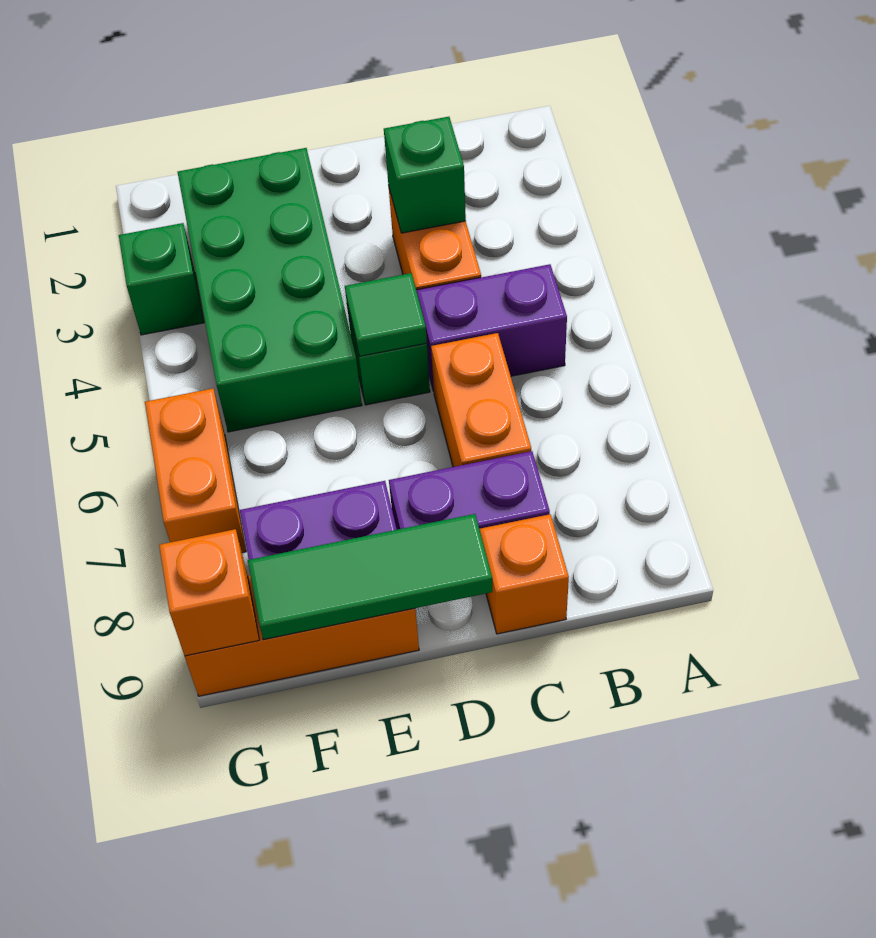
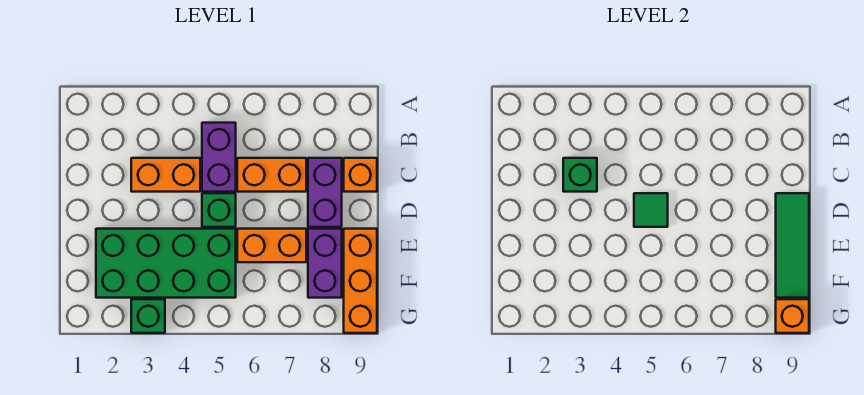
orange brick G6:G7 level 1 -> orange brick E6:E7 level 1

